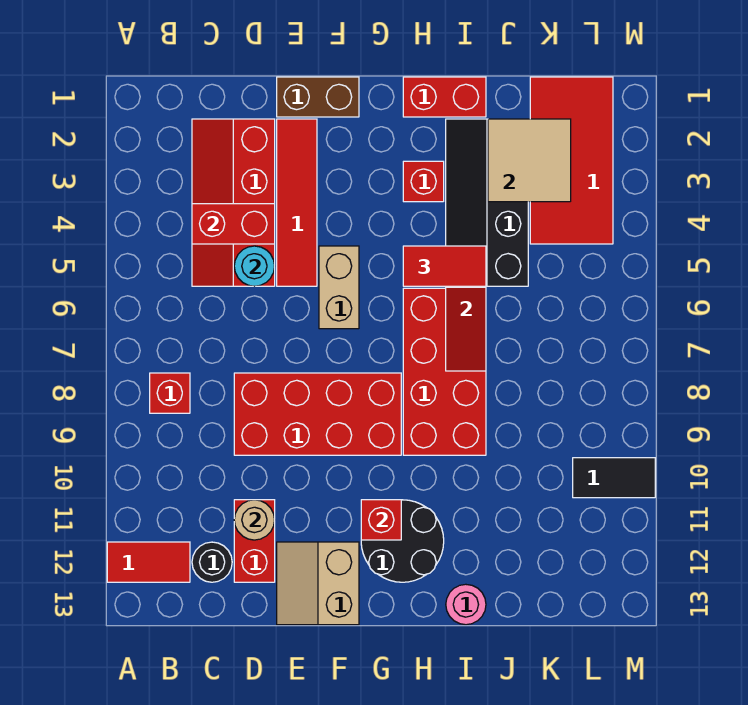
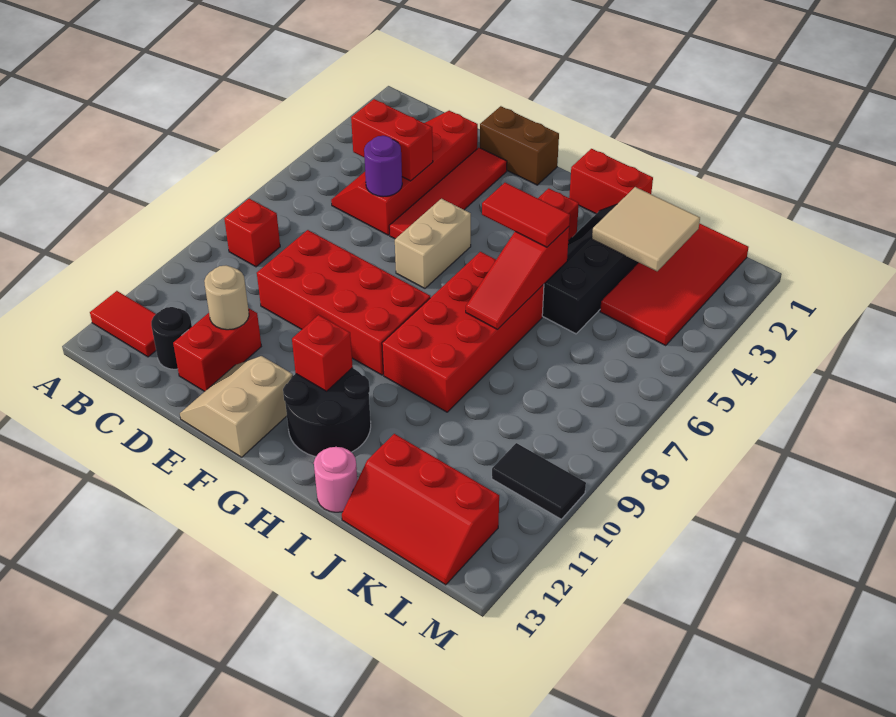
cyan round brick D5 level 2 -> purple round brick D5 level 2
none -> red slope J12:L13 level 1 top 12

